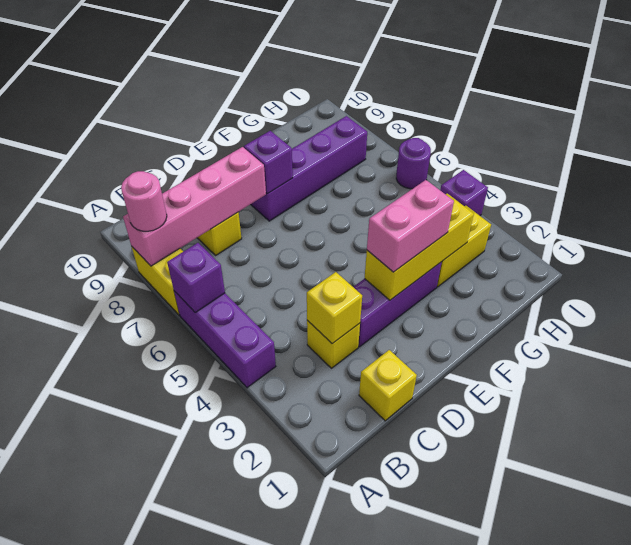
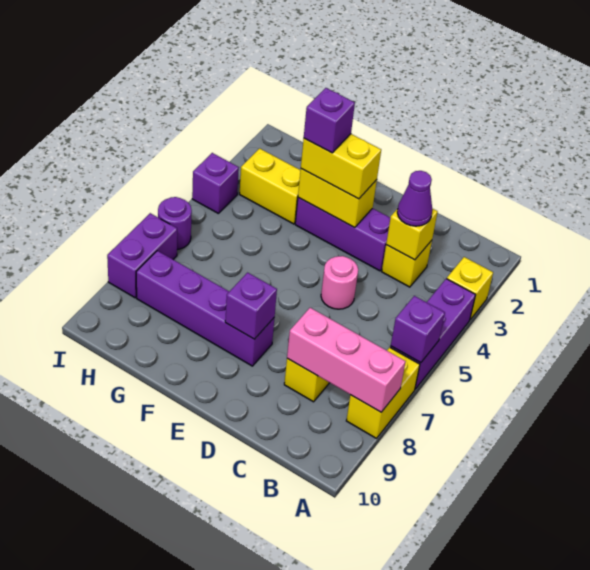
pink brick A8:D8 level 2 -> pink brick A8:C8 level 2
pink round brick A8 level 3 -> pink round brick D5 level 1
yellow brick C1 level 1 -> yellow brick A3 level 1
none -> purple cone C3 level 3
yellow brick E3:G3 level 2 -> yellow brick E3:F3 level 2
pink brick E3:F3 level 3 -> yellow brick E3:F3 level 3
none -> purple brick F3 level 4
none -> purple brick I7:I8 level 1

